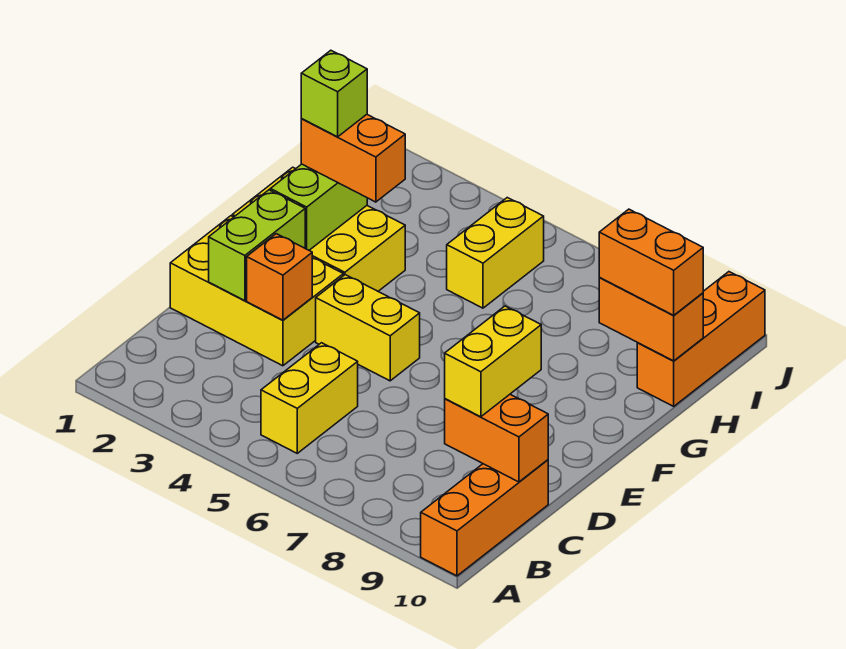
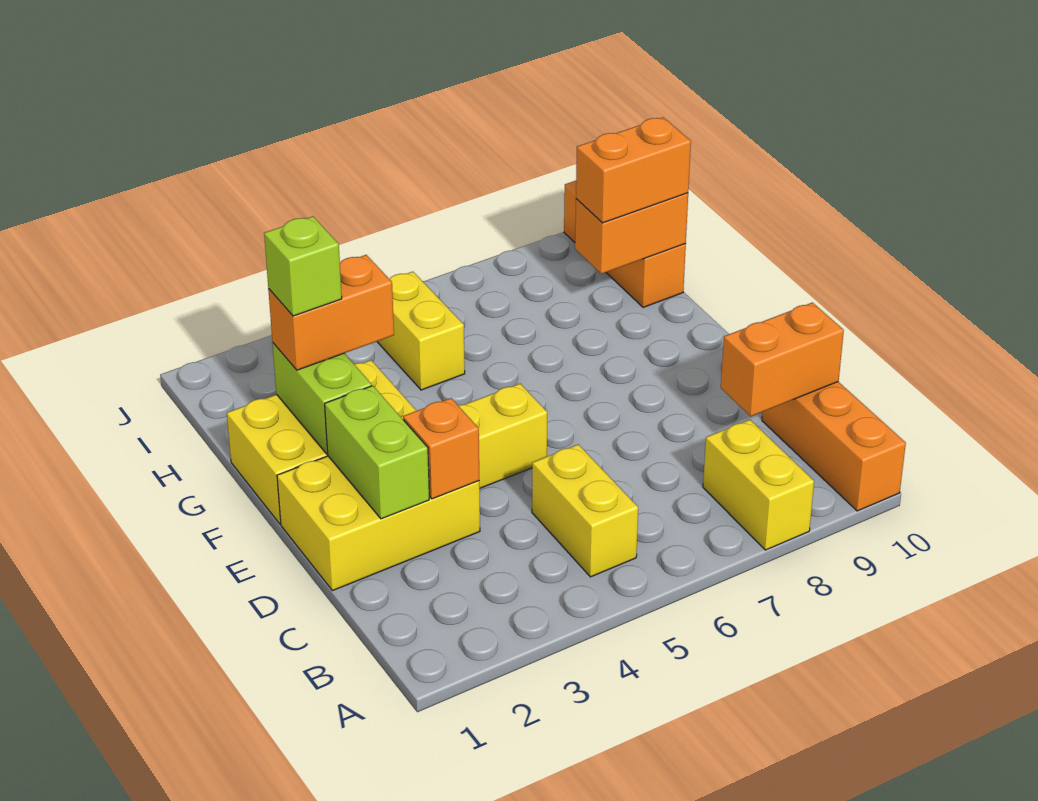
yellow brick C9:D9 level 3 -> yellow brick A8:B8 level 1

